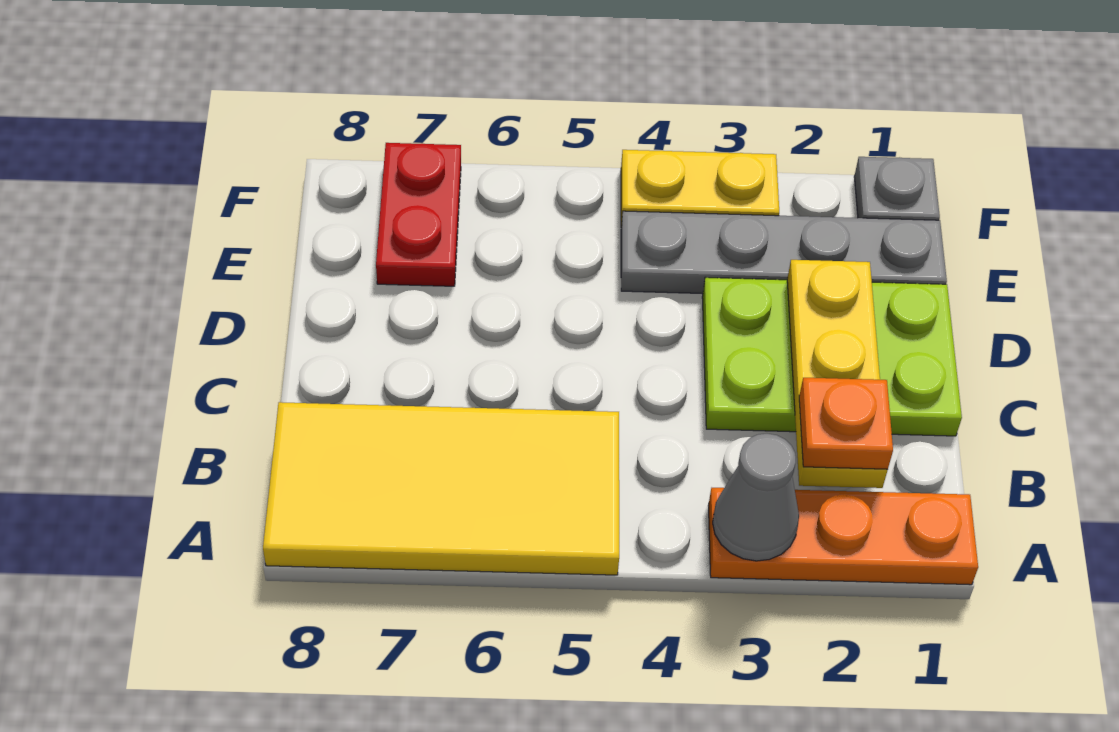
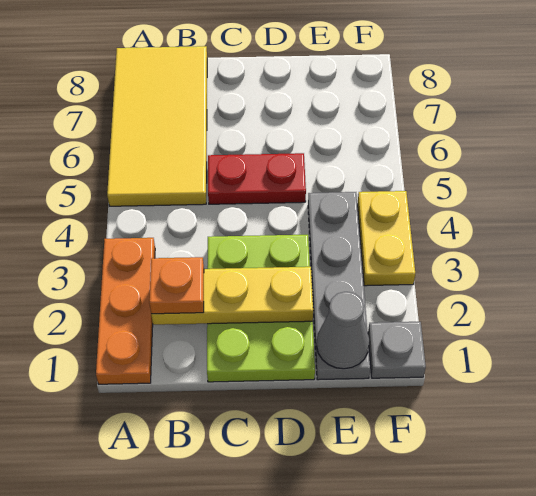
grey cone A3 level 2 -> grey cone E1 level 2
red plate E7:F7 level 1 -> red plate C5:D5 level 1

